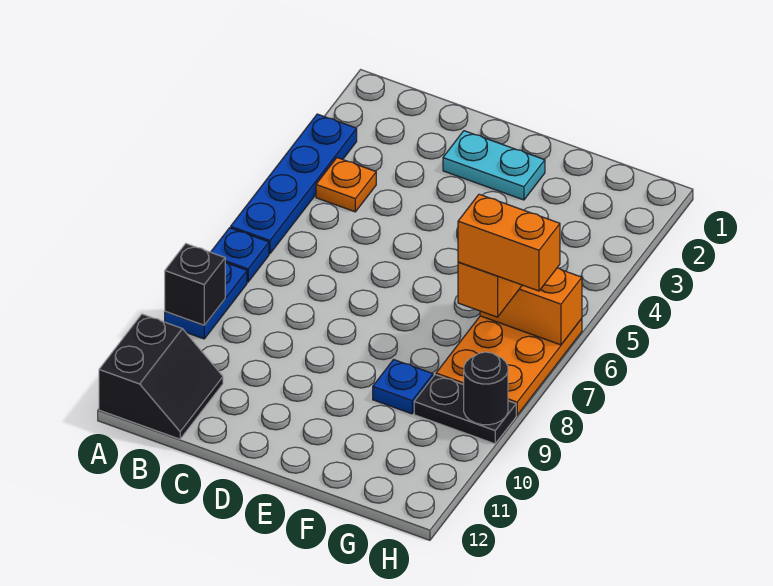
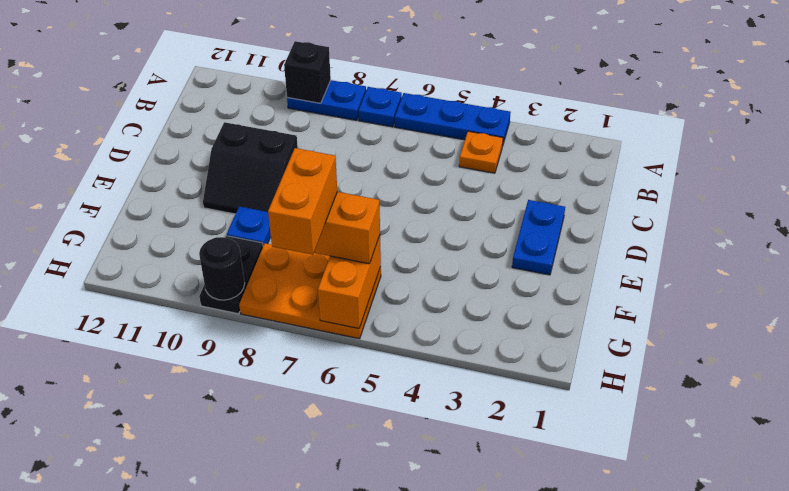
blue plate A3:A6 level 1 -> blue plate A4:A6 level 1
black slope A11:B12 level 1 top A -> black slope D9:E10 level 1 top D
cyan plate D2:E2 level 1 -> blue plate D2:E2 level 1

